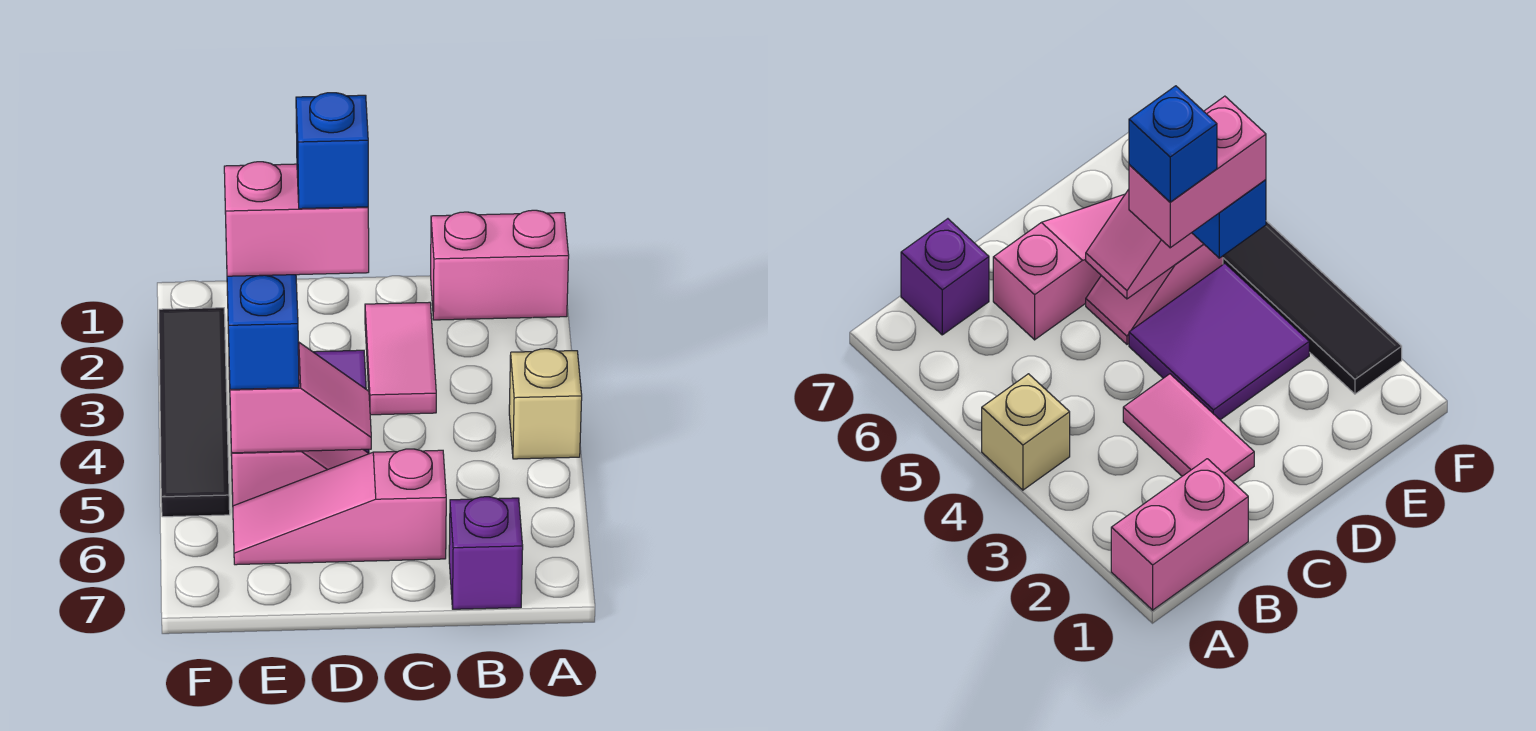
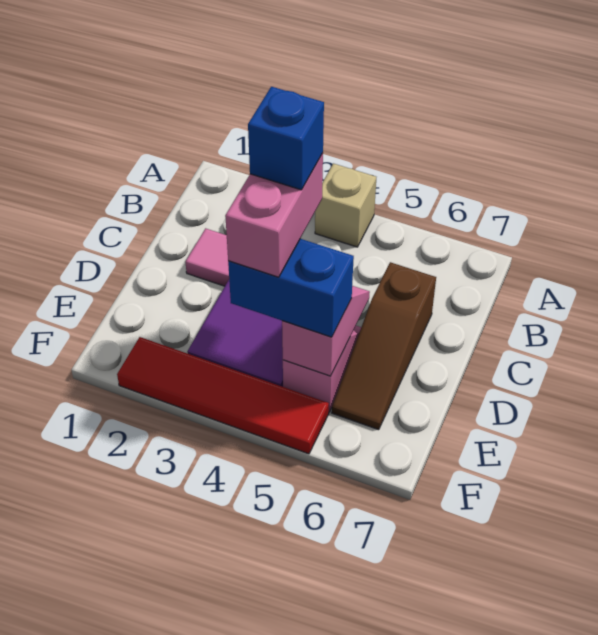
pink brick A1:B1 level 1 -> none
purple brick B7 level 1 -> none
pink slope C6:E6 level 1 top C -> brown slope C6:E6 level 1 top C
black tile F2:F5 level 1 -> red tile F2:F5 level 1

